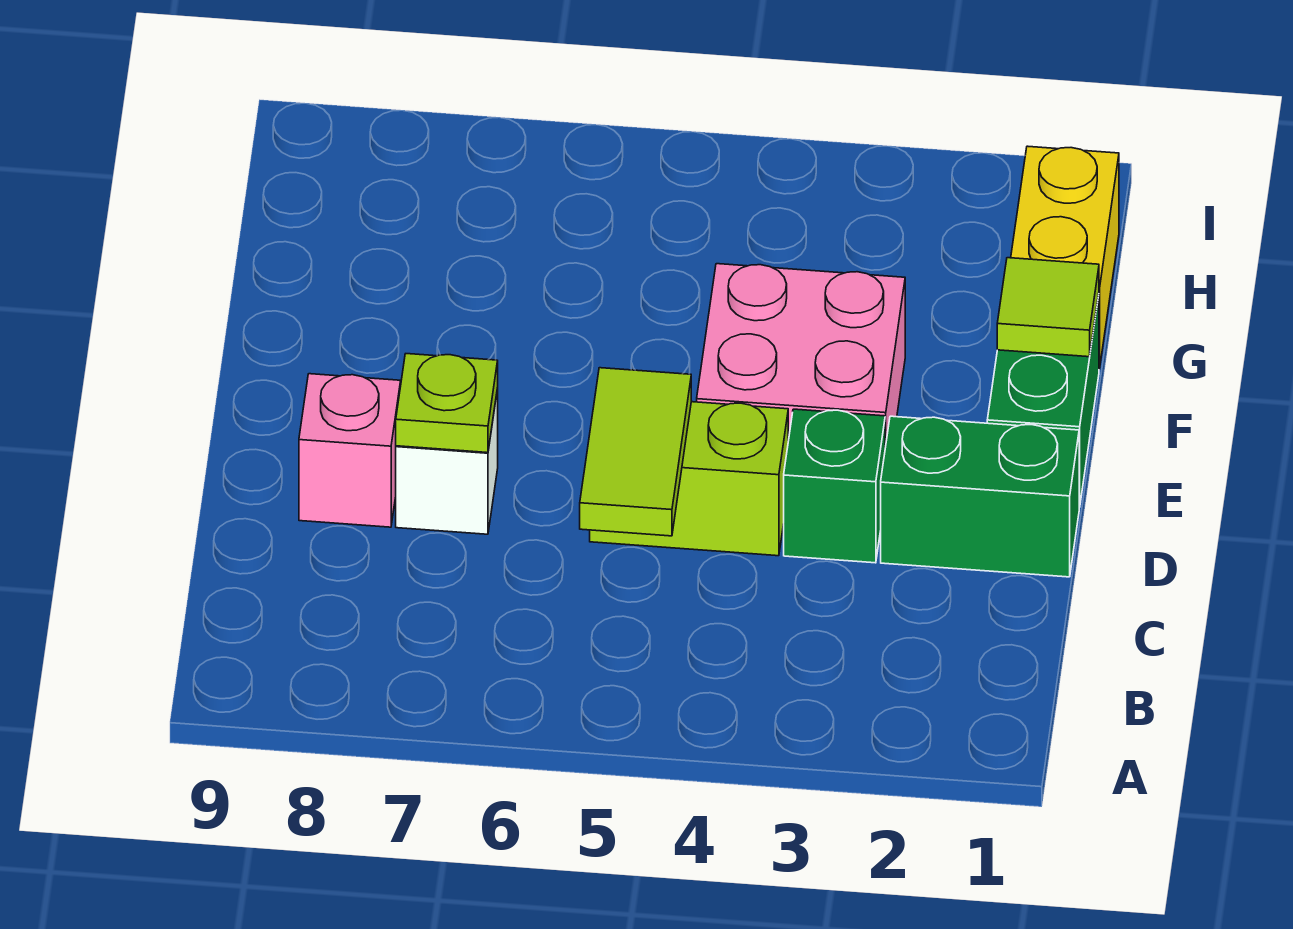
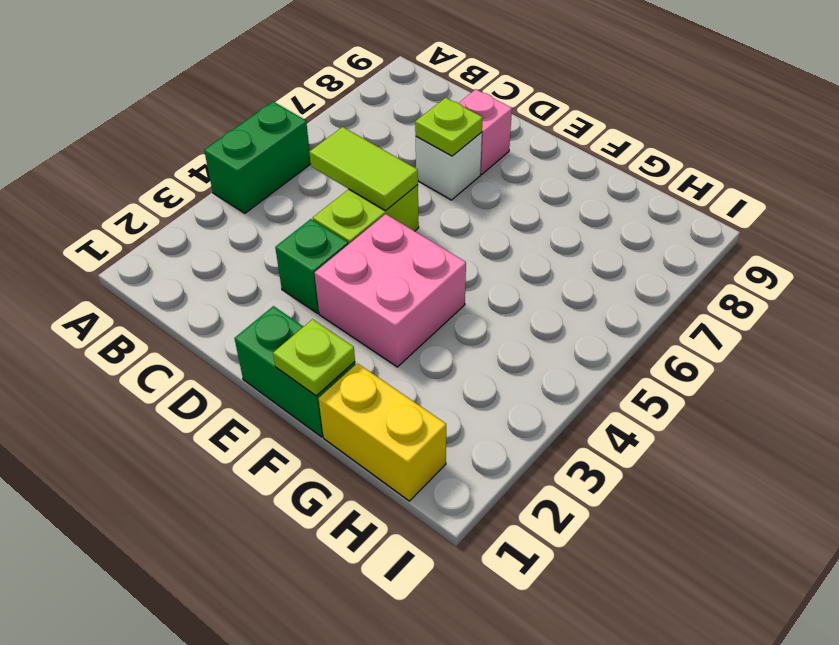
green brick D1:D2 level 1 -> green brick A4:A5 level 1
lime tile F1 level 2 -> lime plate F1 level 2

